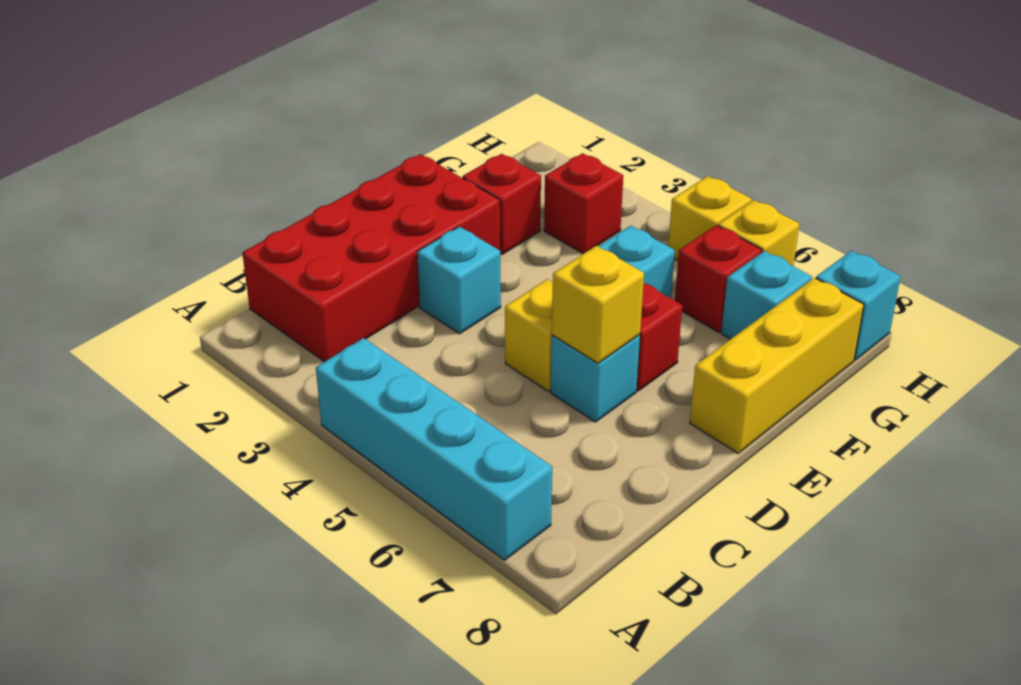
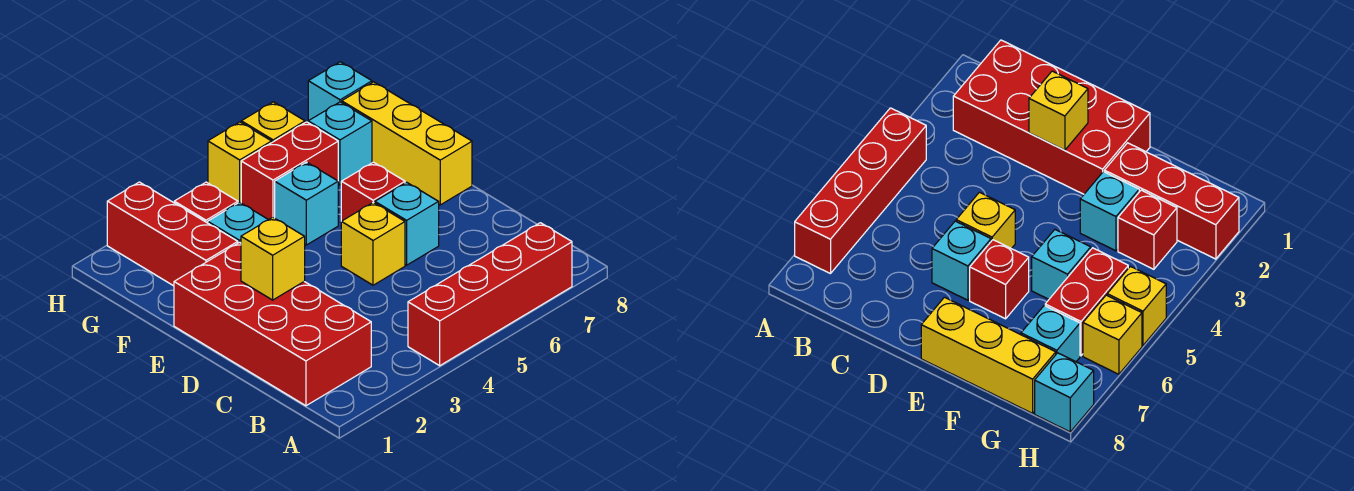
cyan brick A4:A7 level 1 -> red brick A4:A7 level 1
cyan brick D3 level 1 -> cyan brick F3 level 1
yellow brick D6 level 2 -> yellow brick D2 level 2
red brick F2 level 1 -> red brick F2:H2 level 1
red brick G6 level 1 -> red brick G5:G6 level 1

